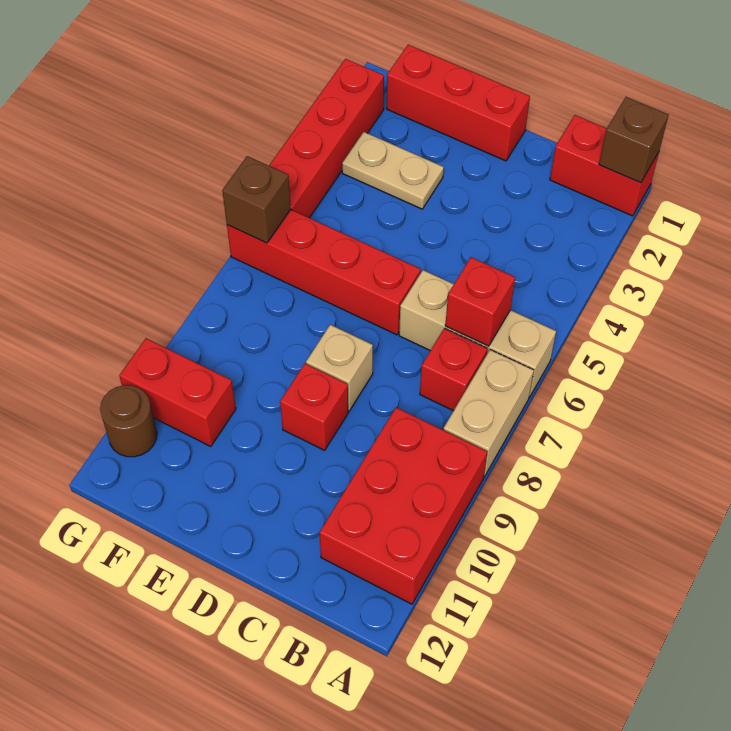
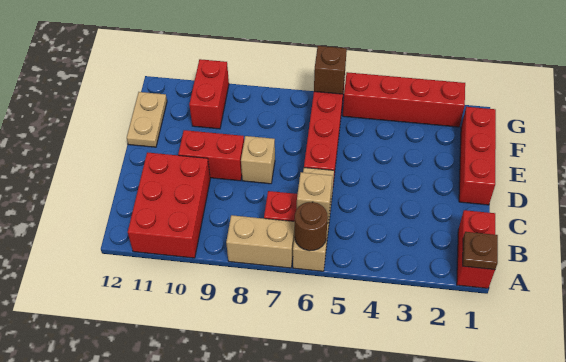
brown brick A1 level 2 -> brown plate A1 level 2
red brick A9:B11 level 1 -> red brick A10:C11 level 1
red brick B6 level 2 -> tan brick B6 level 2
red brick D9 level 1 -> red brick D9:D10 level 1
tan plate E3:F3 level 1 -> tan plate E12:F12 level 1
brown round brick G11 level 1 -> brown round brick A6 level 2

